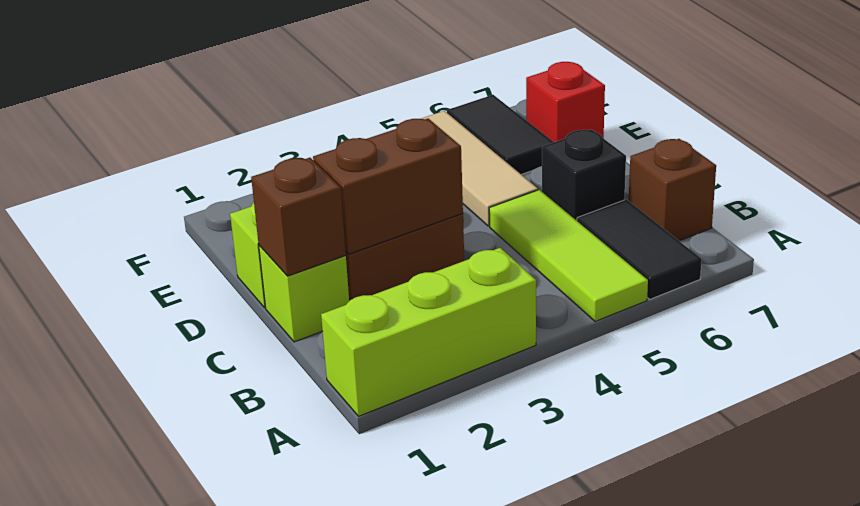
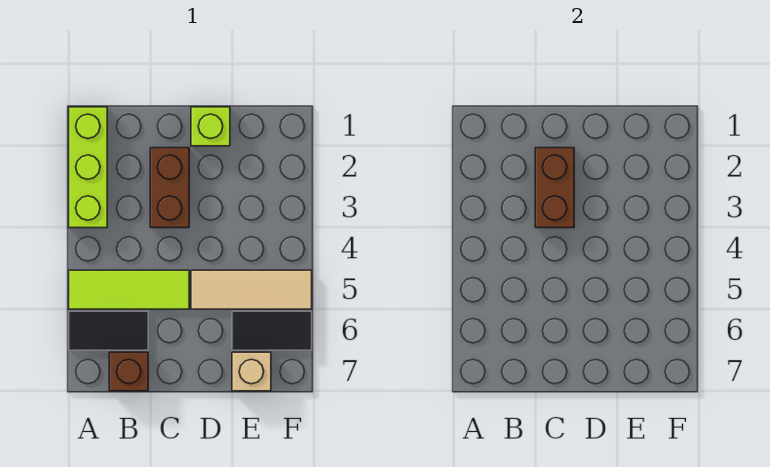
lime brick C1 level 1 -> none
brown brick C1 level 2 -> none
black brick C6 level 1 -> none
red brick E7 level 1 -> tan brick E7 level 1

